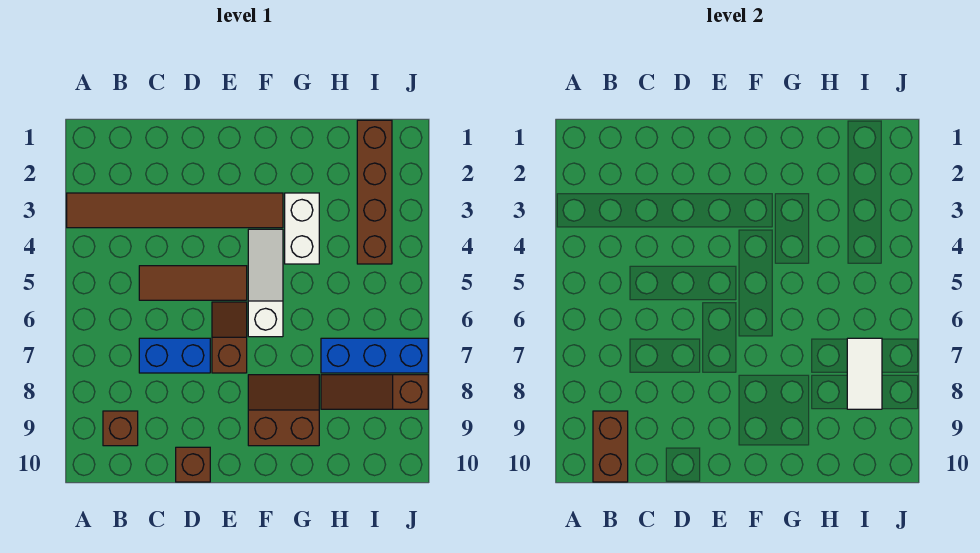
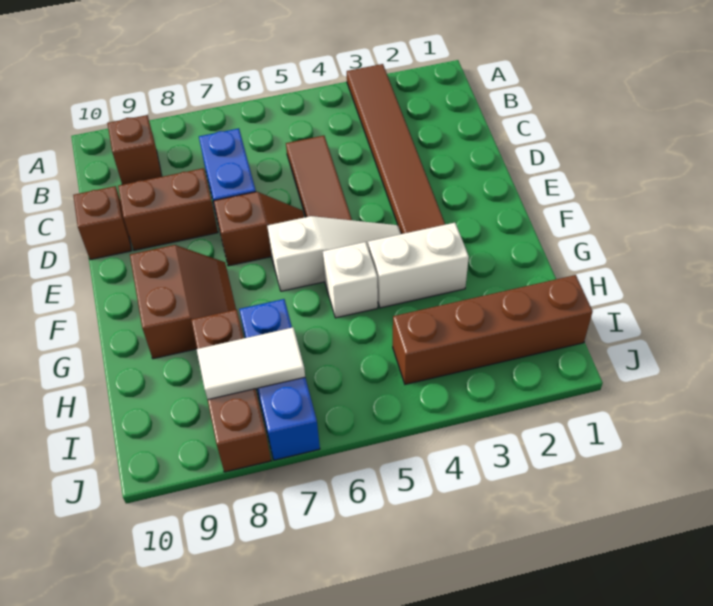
brown brick B9:B10 level 2 -> brown brick D8:D9 level 1
none -> white brick G5 level 1
brown slope H8:J8 level 1 top J -> brown brick H8:J8 level 1

